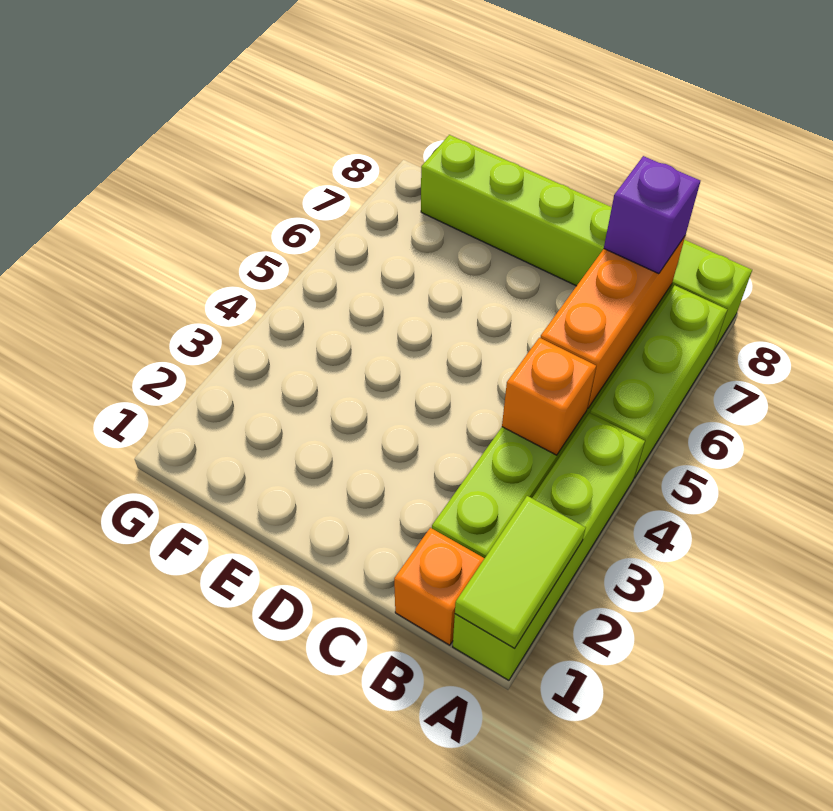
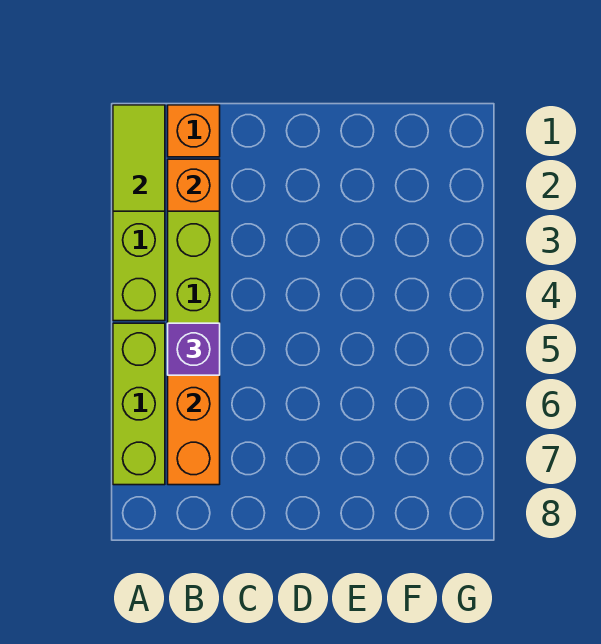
lime brick A8:F8 level 1 -> none
orange brick B4 level 2 -> orange brick B2 level 2
purple brick B7 level 3 -> purple brick B5 level 3

